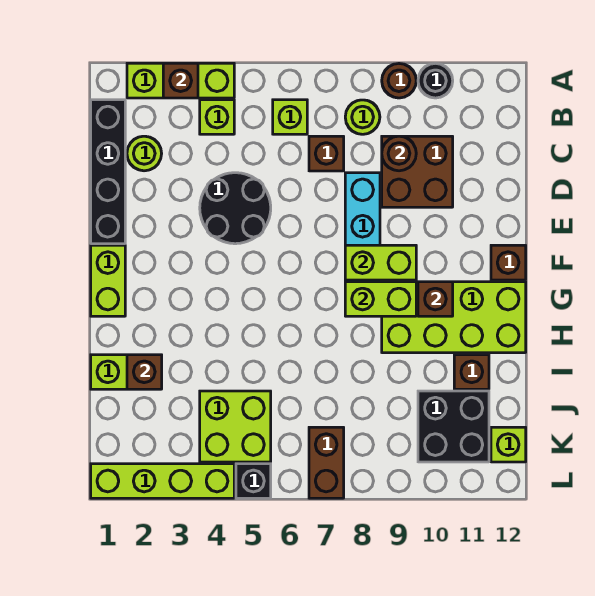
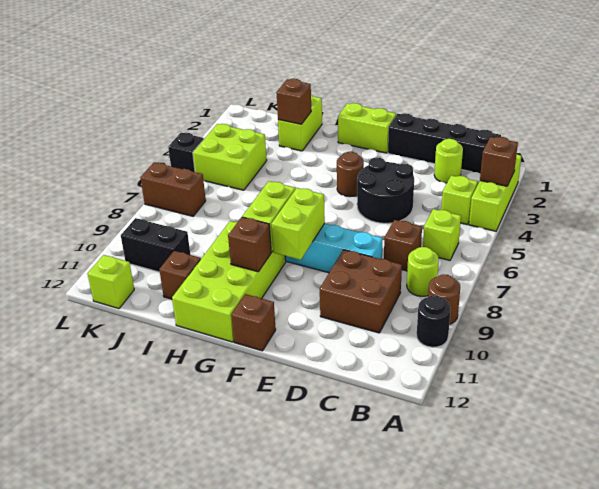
brown round brick C9 level 2 -> brown round brick F4 level 1
black brick J10:K11 level 1 -> black brick J10:K10 level 1
lime brick L1:L4 level 1 -> none

